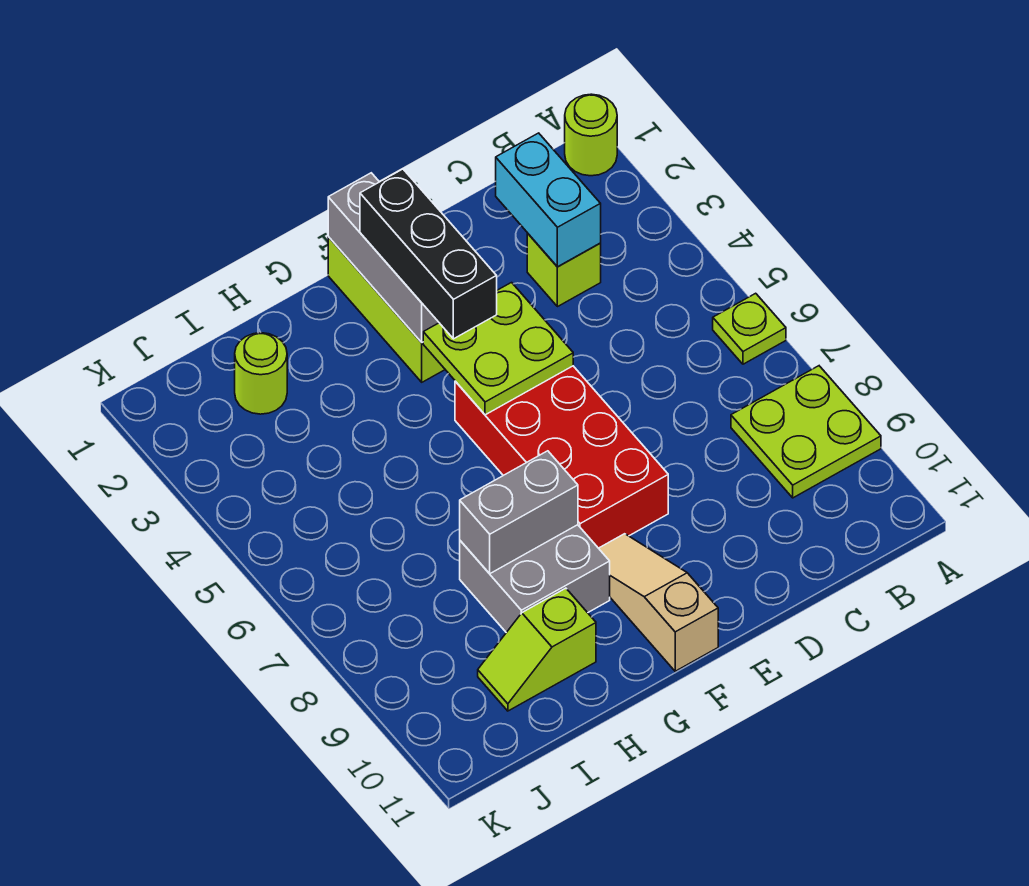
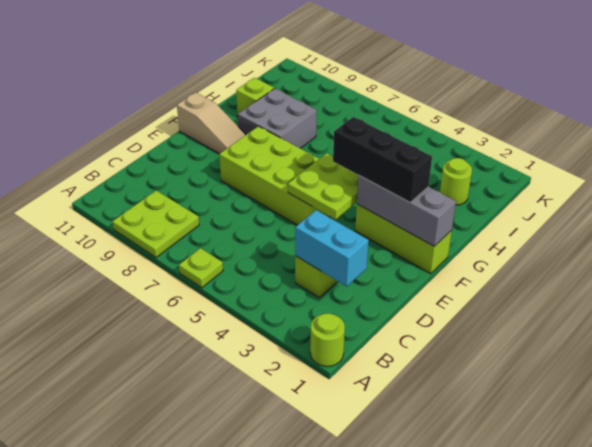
red brick E5:F8 level 1 -> lime brick E5:F8 level 1
grey brick G8:H8 level 2 -> none

